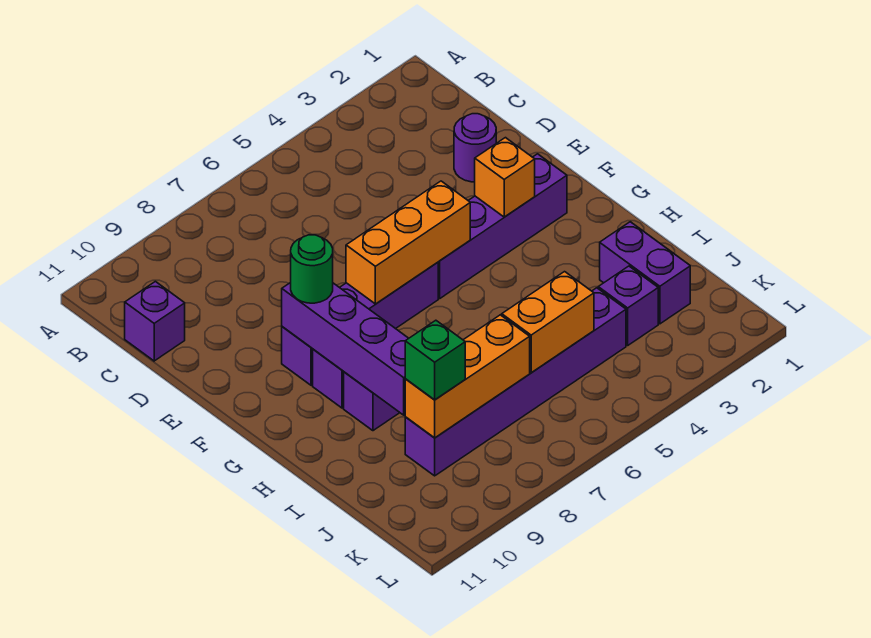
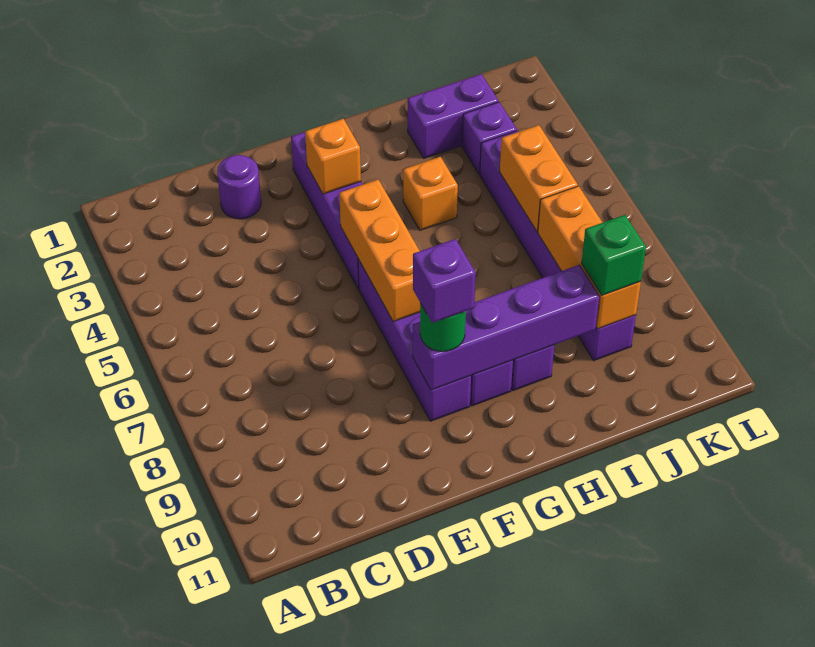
purple brick C11 level 1 -> purple brick F9 level 4
none -> orange brick H4 level 1

